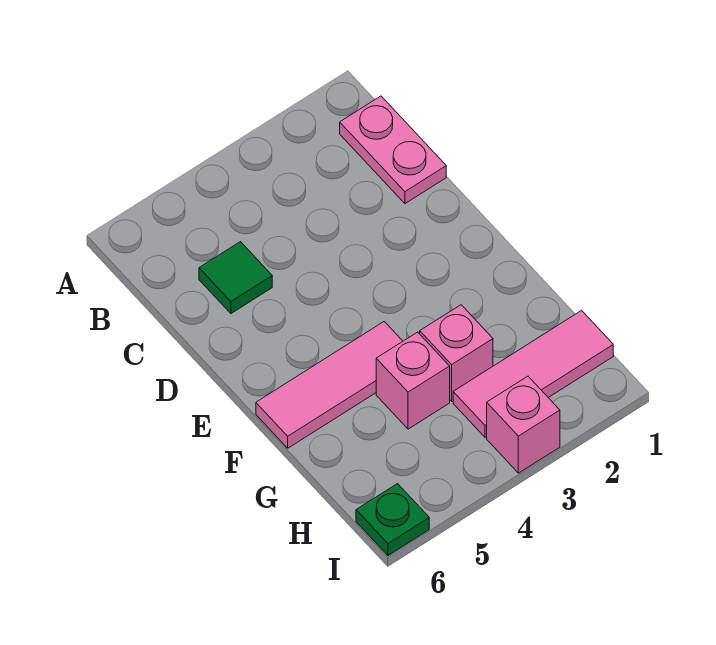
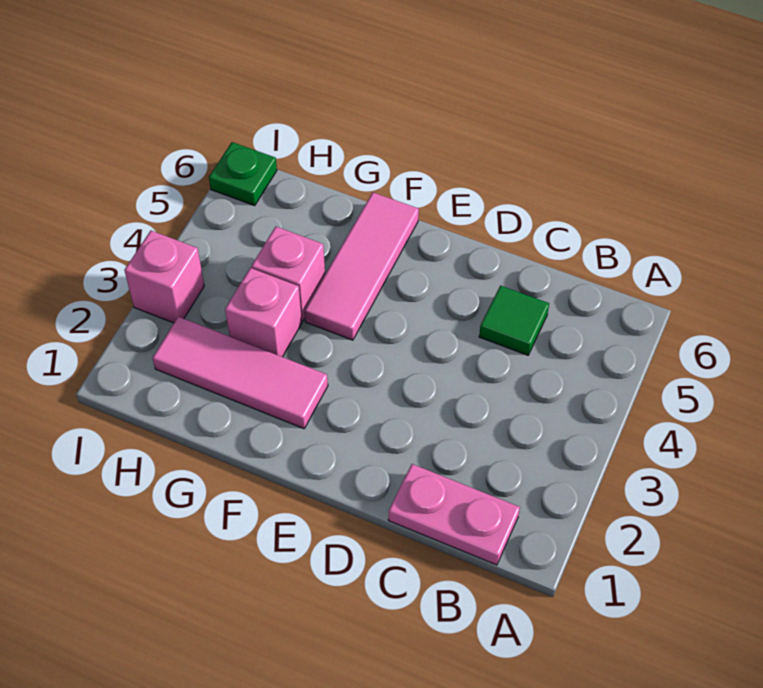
pink tile H1:H3 level 1 -> pink tile F2:H2 level 1

